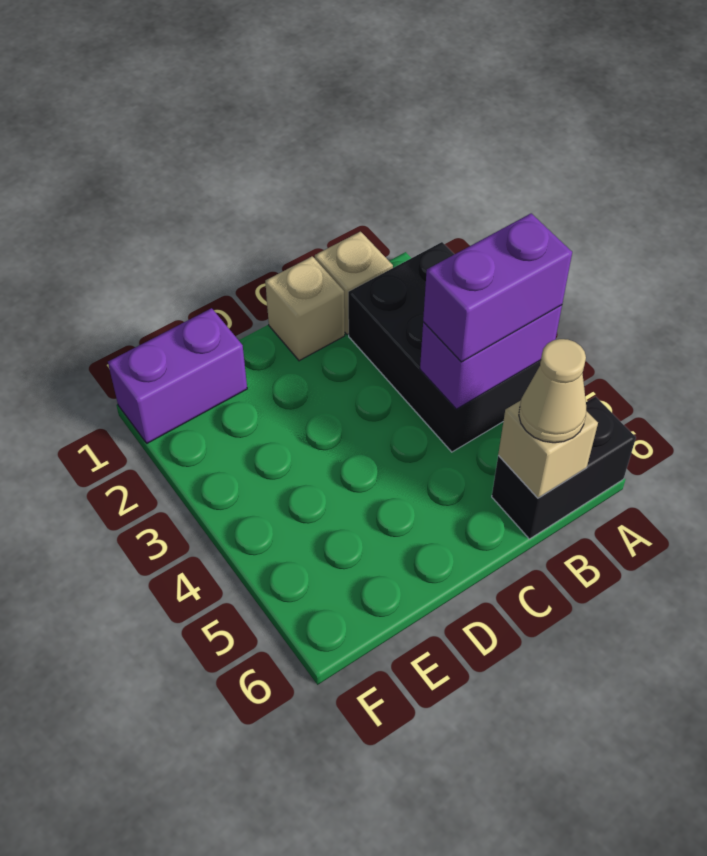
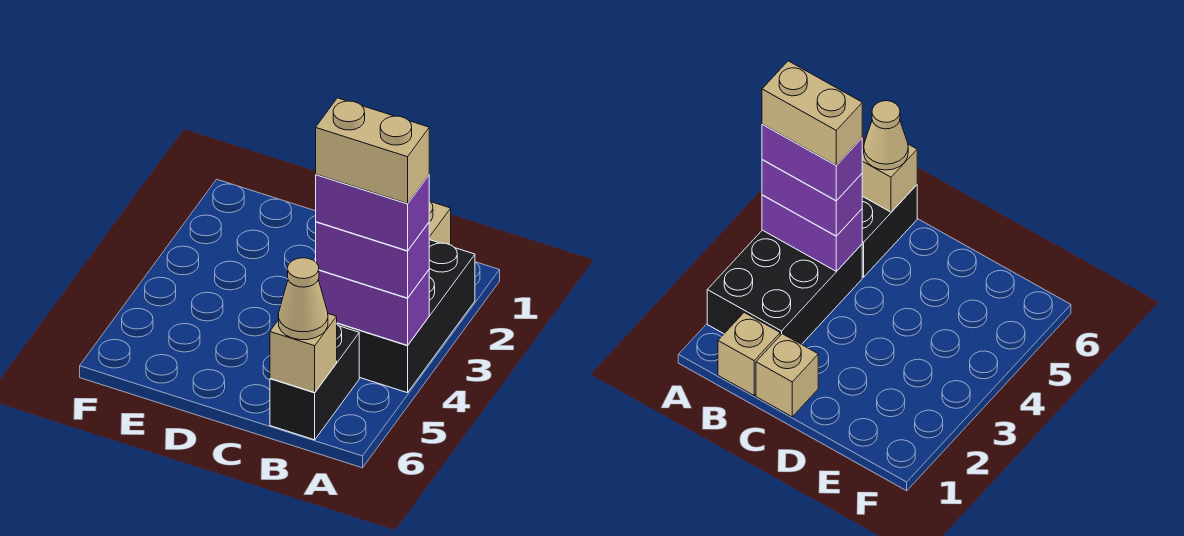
none -> tan brick A4:B4 level 5
black brick A6:B6 level 1 -> black brick B5:B6 level 1
purple brick E1:F1 level 1 -> purple brick A4:B4 level 4

